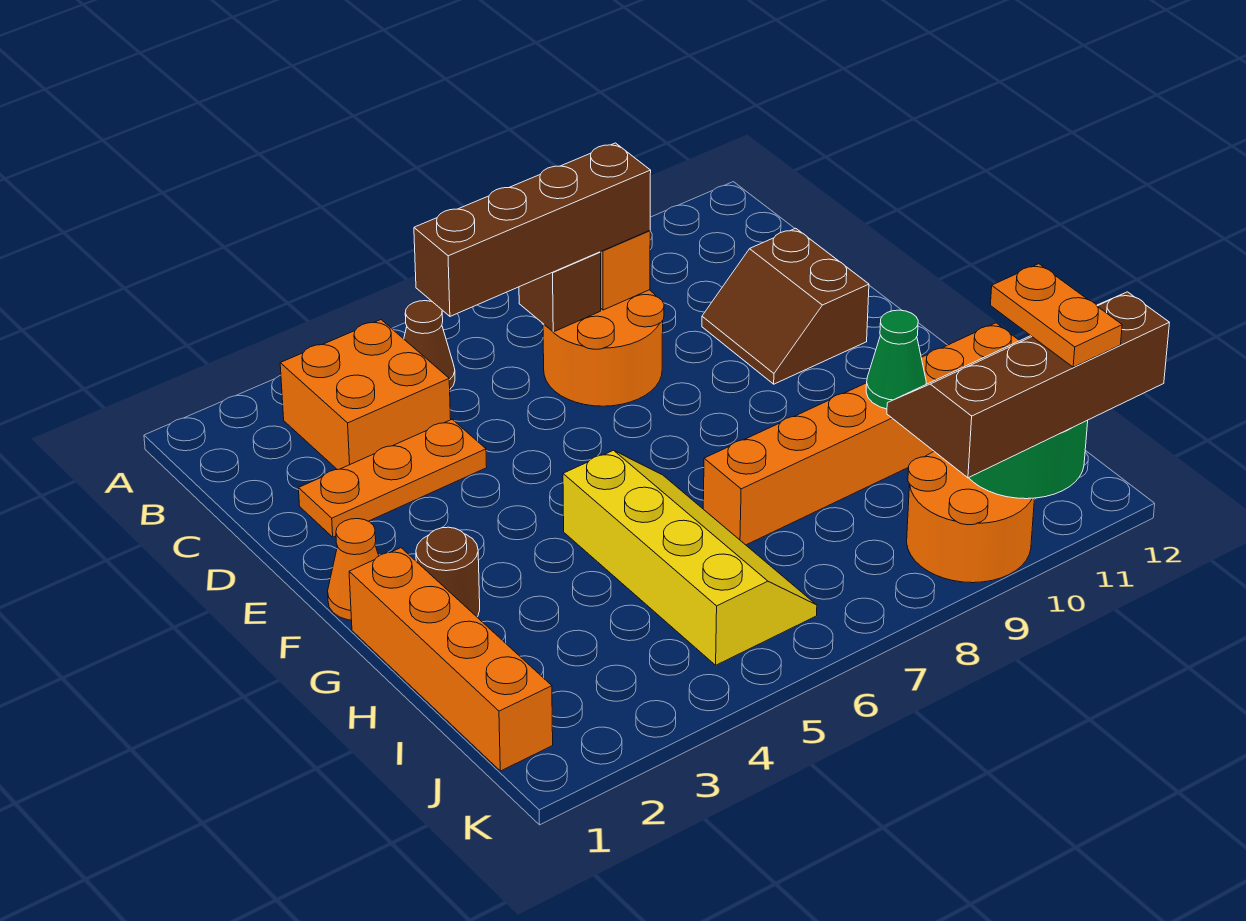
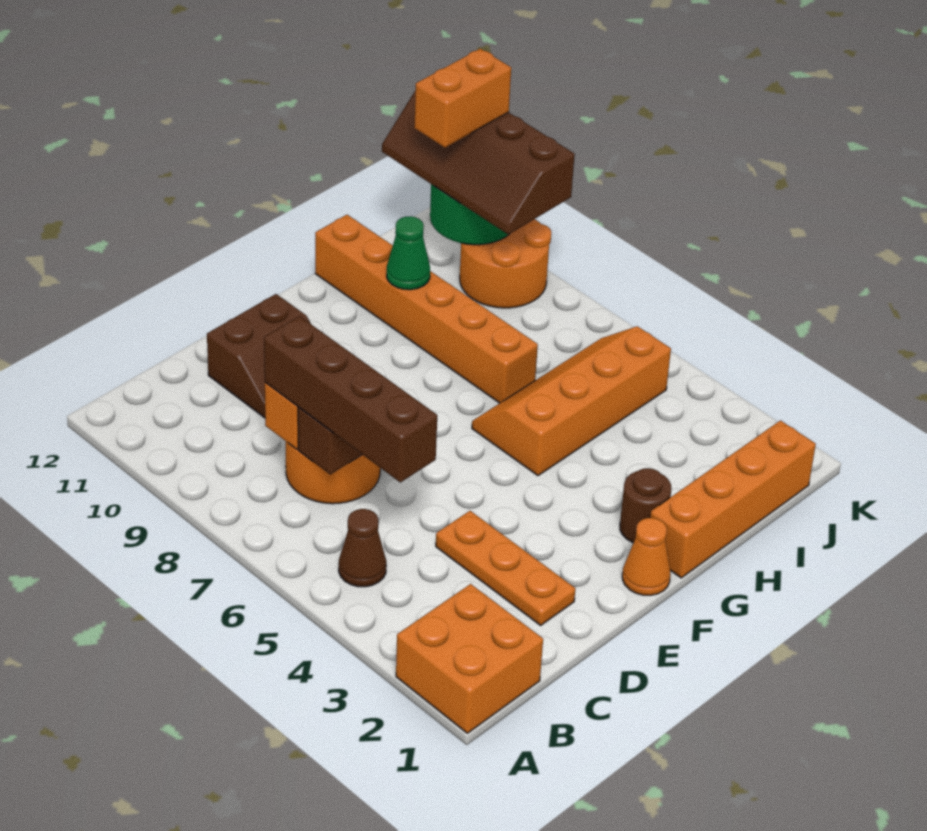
orange brick B3:C4 level 1 -> orange brick A1:B2 level 1
yellow slope G5:J6 level 1 top 5 -> orange slope G5:J6 level 1 top 5
orange plate J11:K11 level 4 -> orange brick J11:K11 level 4

